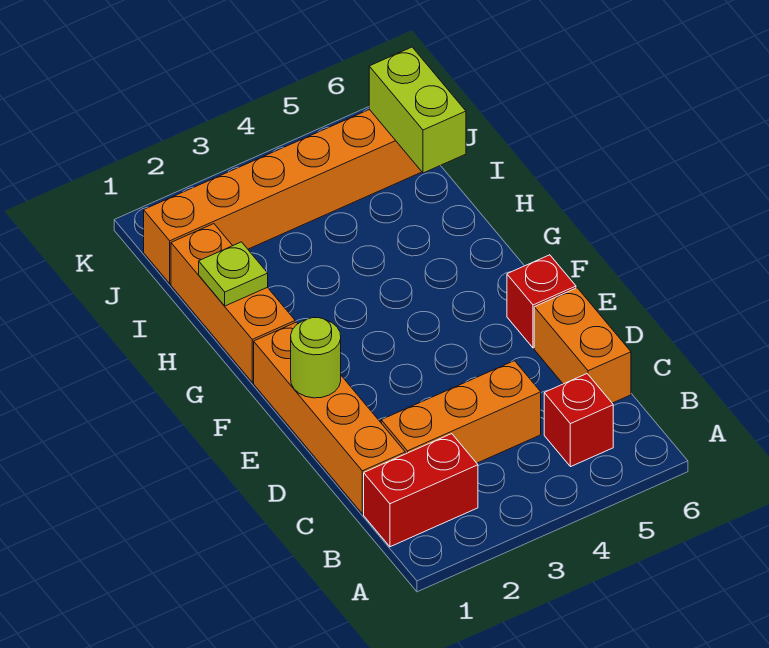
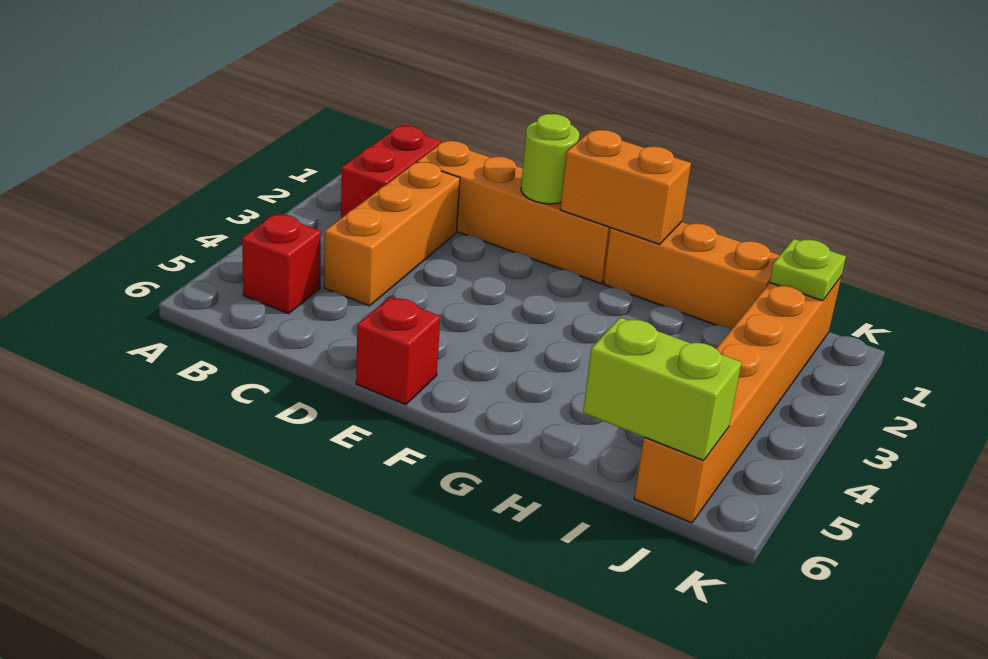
orange brick C6:D6 level 1 -> orange brick F1:G1 level 2
lime plate H1 level 2 -> lime plate J1 level 2

